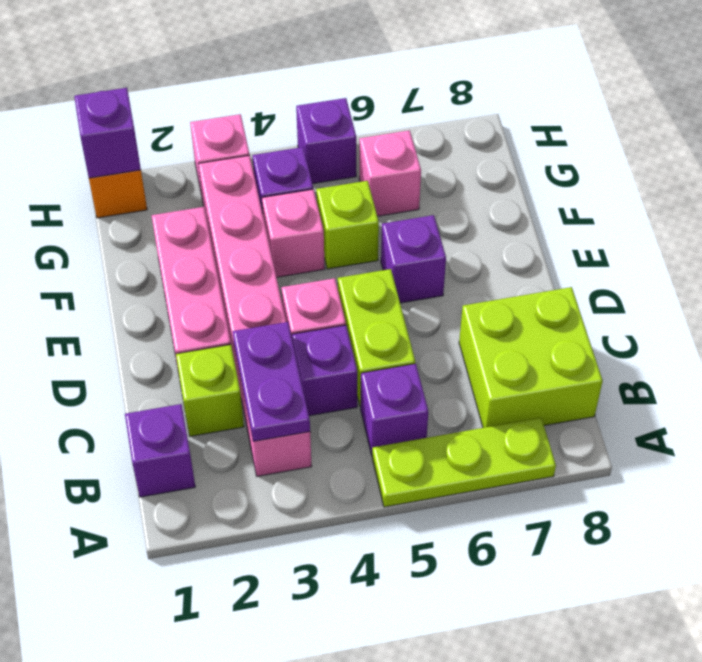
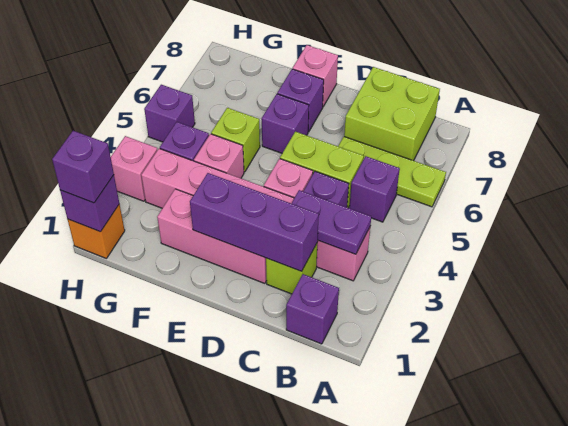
lime plate A5:A7 level 1 -> lime plate A6:C6 level 1
none -> purple brick C2:E2 level 2
none -> purple brick E7 level 1
pink brick G6 level 1 -> pink brick E8 level 1
none -> purple brick H1 level 3

